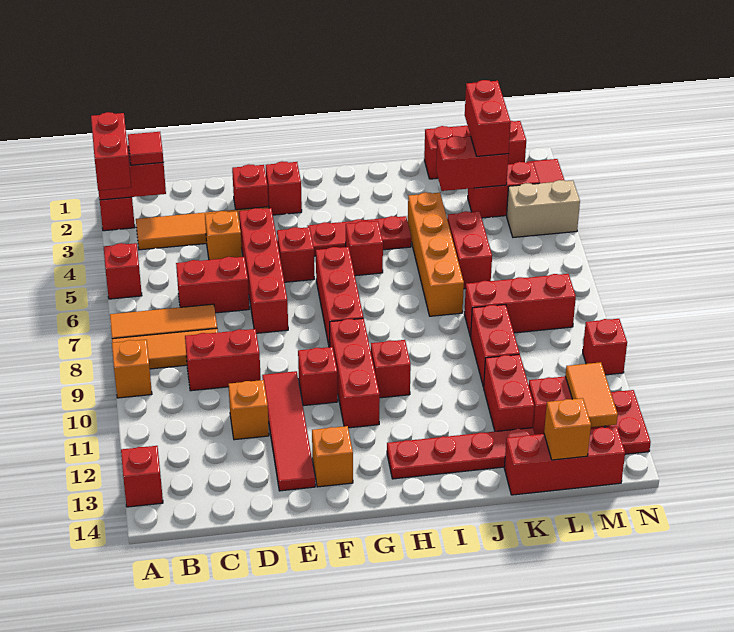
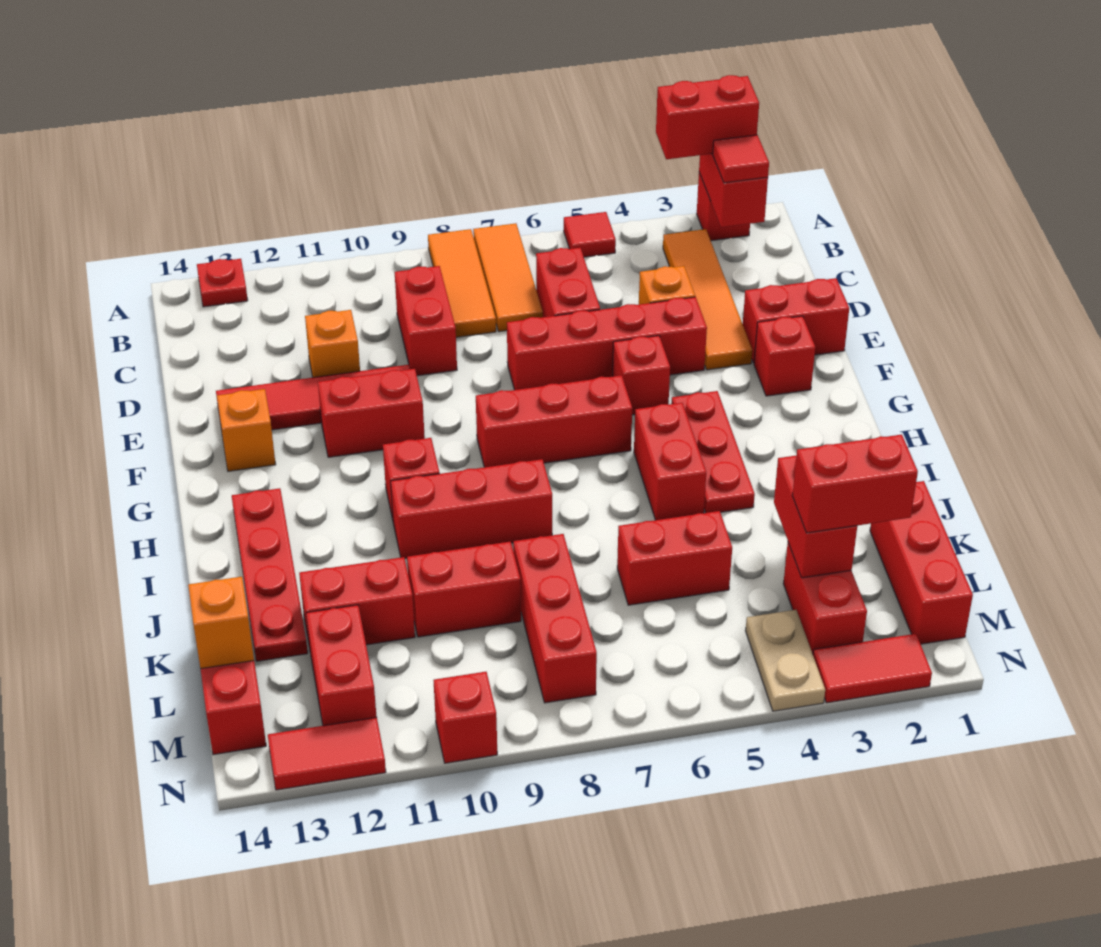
red brick A5 level 1 -> red tile A5 level 1
orange brick A9 level 1 -> none
red brick A13 level 1 -> red plate A13 level 1
red brick E2 level 1 -> red brick E1:E2 level 1
red brick F10 level 1 -> red brick F10:F11 level 1
red brick G9:G11 level 1 -> red brick I8:I10 level 1
red brick H5 level 1 -> red brick H5:I5 level 1
orange brick J4:J7 level 1 -> none
tan brick M4:N4 level 1 -> tan plate M4:N4 level 1
orange tile M12:M13 level 2 -> none
red plate N12:N13 level 1 -> red tile N12:N13 level 1

